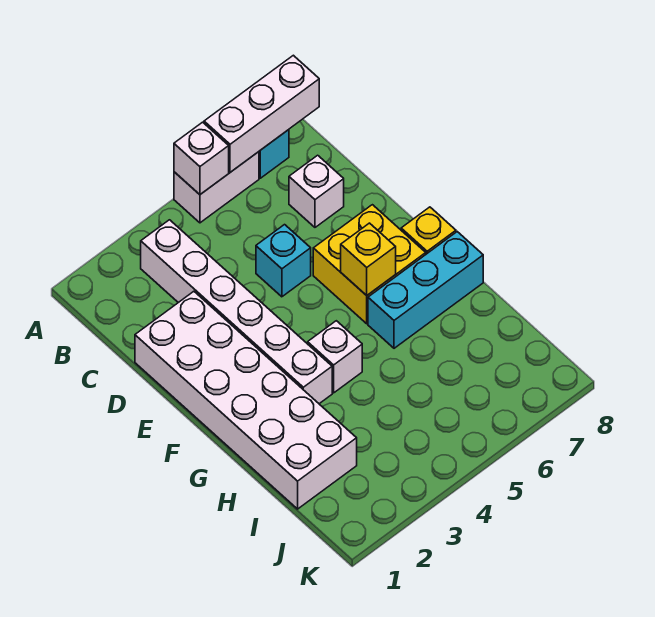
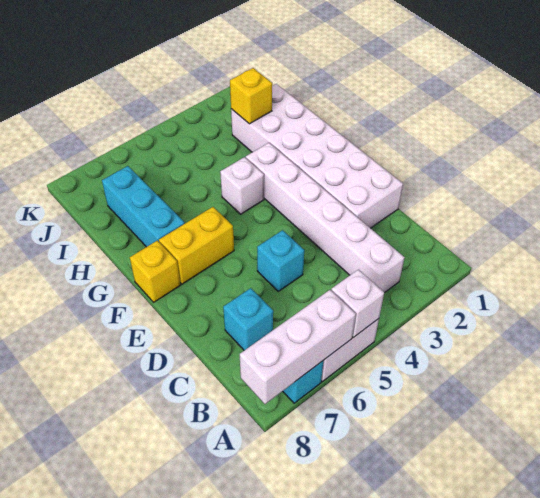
white brick C7 level 1 -> cyan brick C7 level 1
yellow brick E6:F7 level 1 -> yellow brick F6:F7 level 1
yellow brick F6 level 2 -> yellow brick I2 level 2
cyan brick G6:G8 level 1 -> cyan brick G7:I7 level 1

